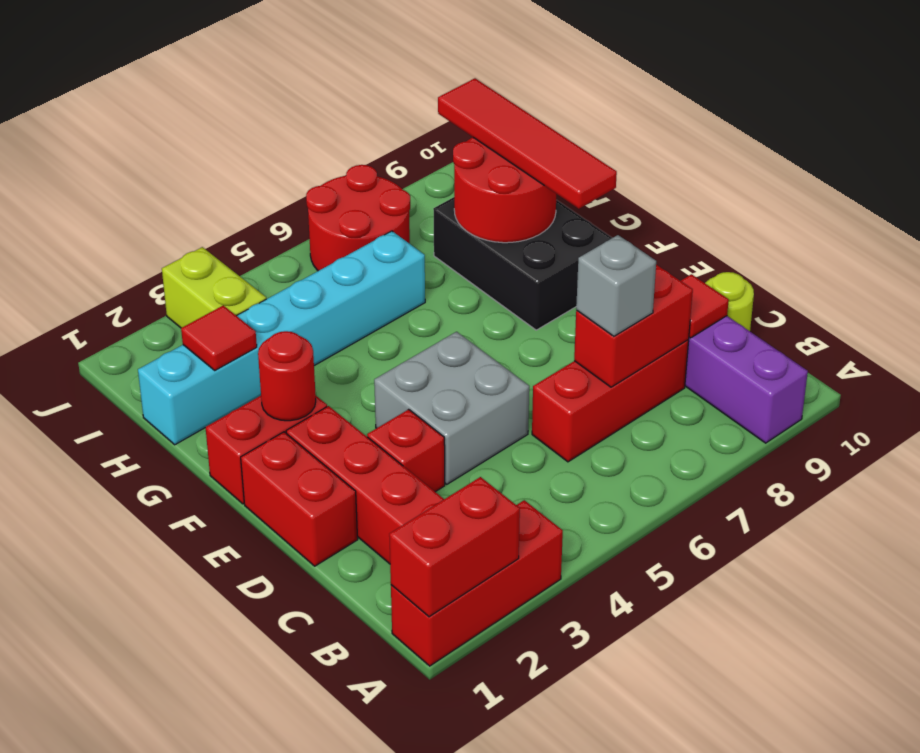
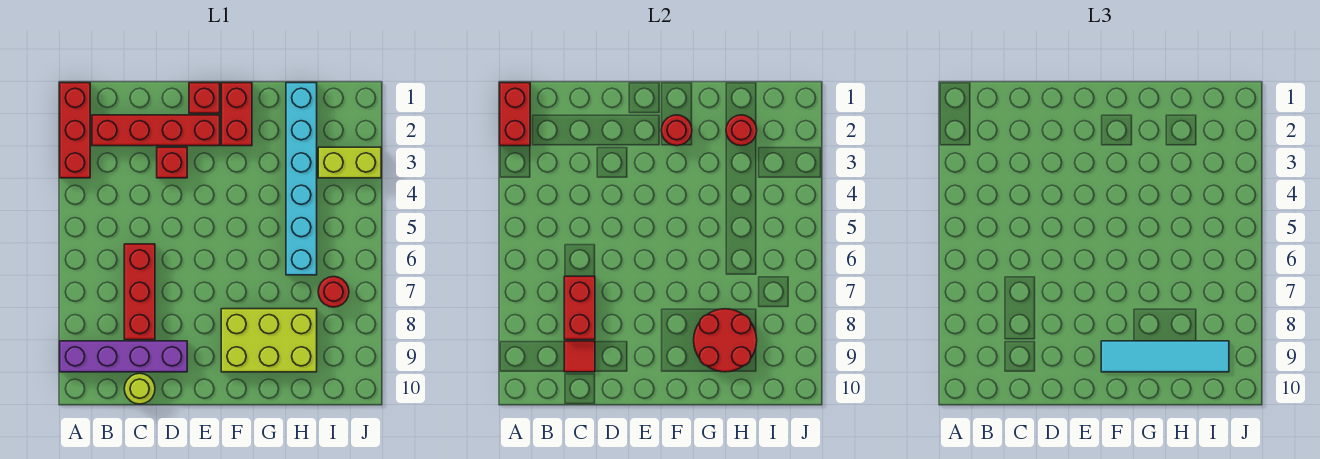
grey brick C7 level 3 -> none
red brick D1:E1 level 1 -> red brick E1 level 1
grey brick D4:E5 level 1 -> none
black brick F8:H9 level 1 -> lime brick F8:H9 level 1
red tile F9:I9 level 3 -> cyan tile F9:I9 level 3
red tile H2 level 2 -> red round brick H2 level 2
red round brick I6:J7 level 1 -> red round brick I7 level 1

